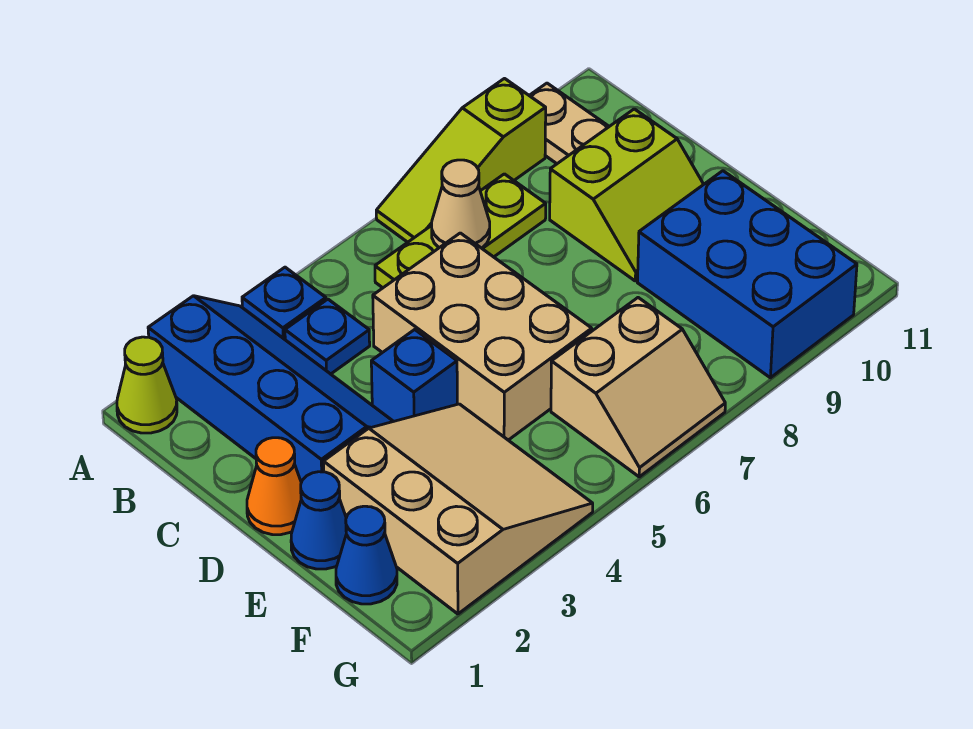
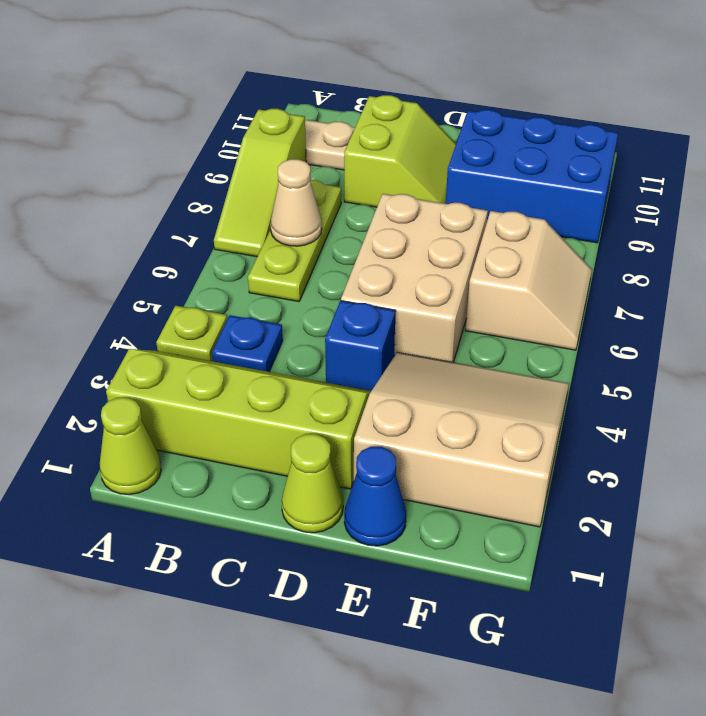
blue slope A2:D3 level 1 top 2 -> lime slope A2:D3 level 1 top 2
blue plate A4 level 1 -> lime plate A4 level 1
tan brick C5:E6 level 1 -> tan brick D5:E7 level 1
orange cone D1 level 1 -> lime cone D1 level 1
blue cone F1 level 1 -> none

